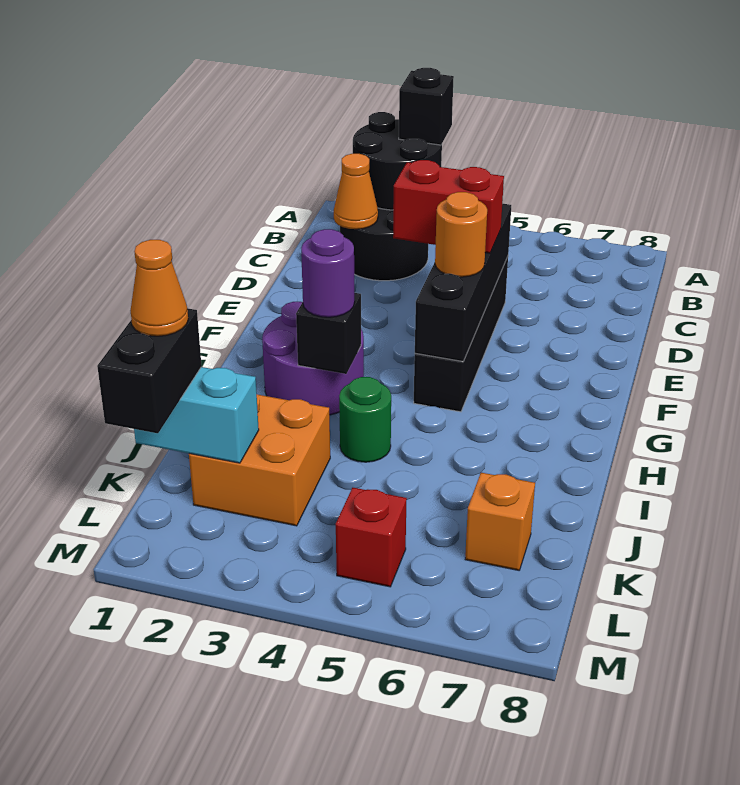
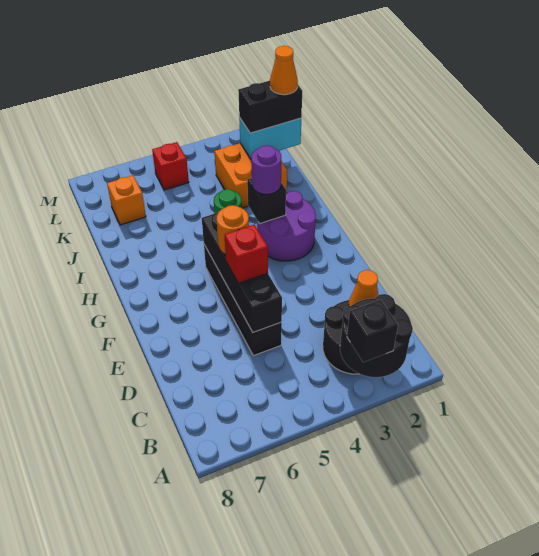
red brick E4:E5 level 3 -> red brick E5 level 3
black brick K1:L1 level 3 -> black brick K1:K2 level 3

